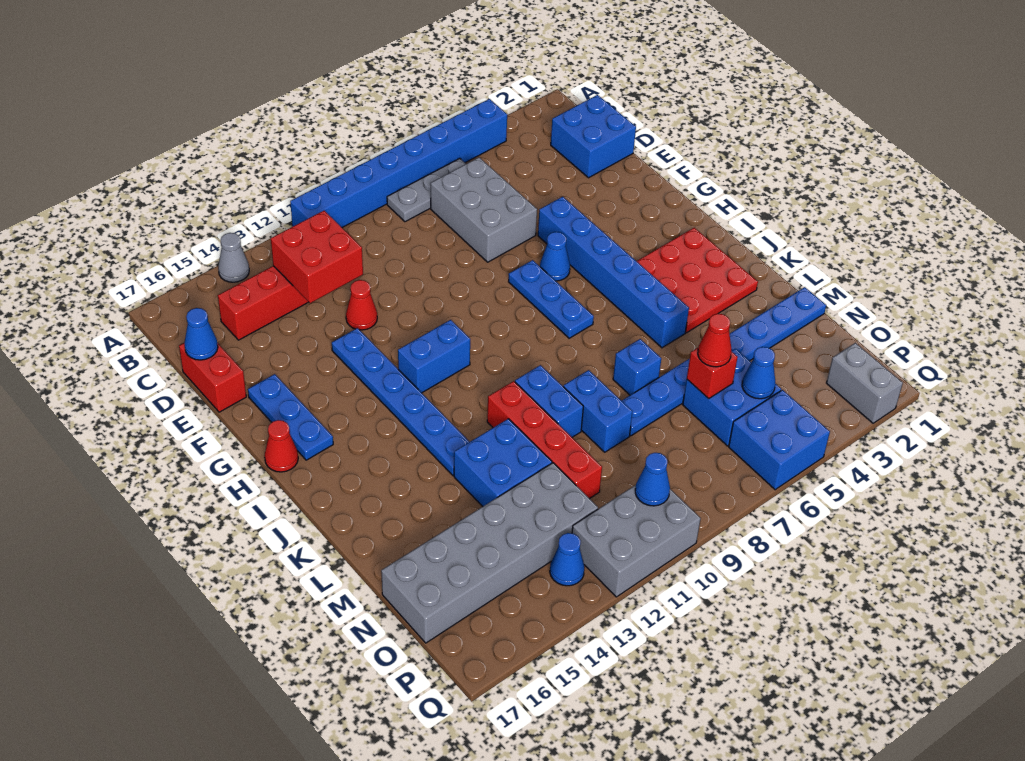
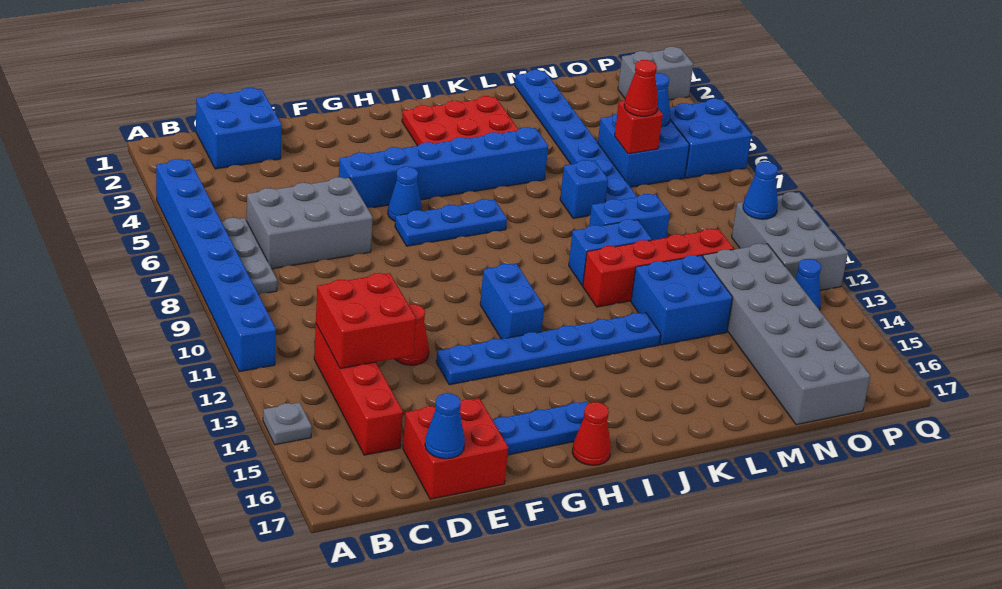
grey cone A14 level 1 -> grey plate A14 level 1
red brick D17:E17 level 1 -> red brick D16:E17 level 1

